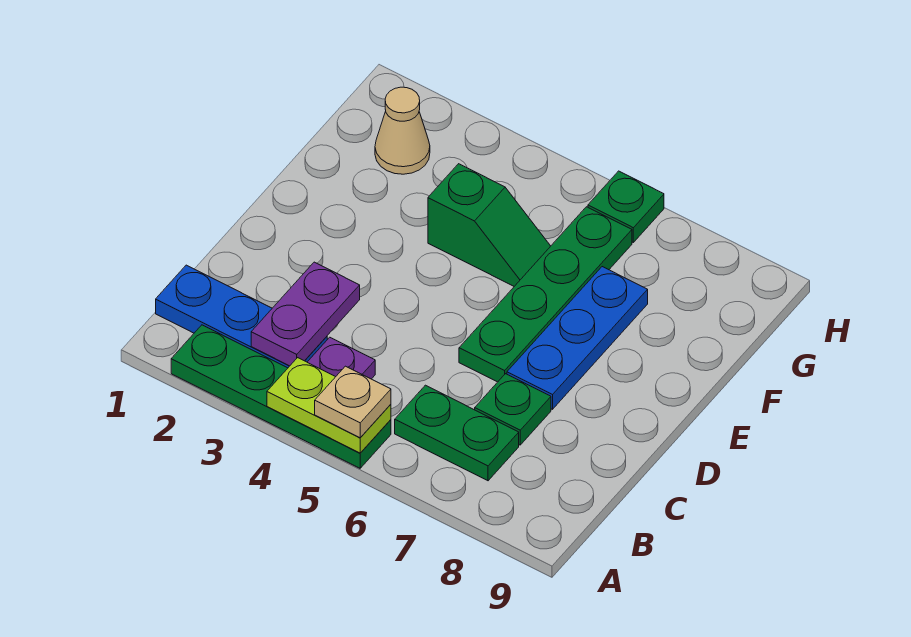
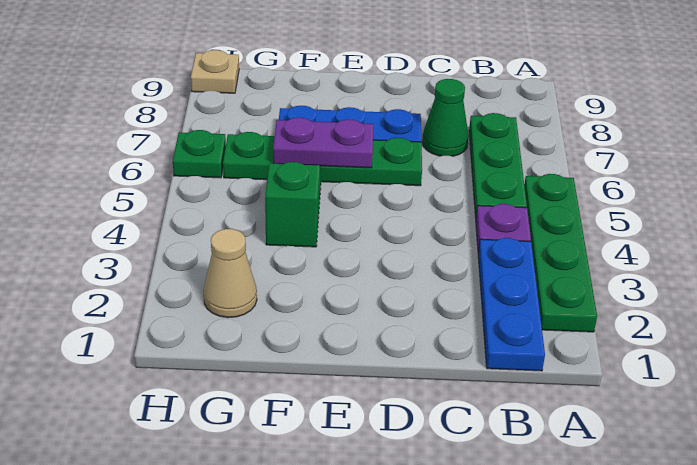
lime plate A4:A5 level 2 -> none
tan plate A5 level 3 -> tan plate H9 level 1
purple plate B3:C3 level 2 -> purple plate E6:F6 level 2
green plate B6:B7 level 1 -> green plate B5:B7 level 1
green plate C7 level 1 -> green cone C7 level 1

